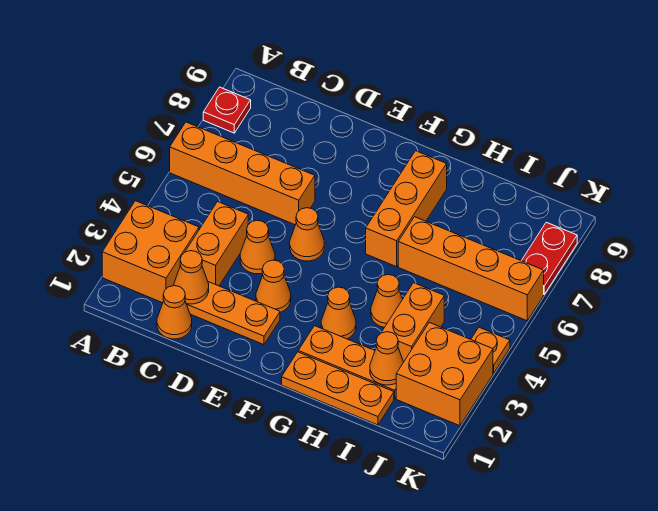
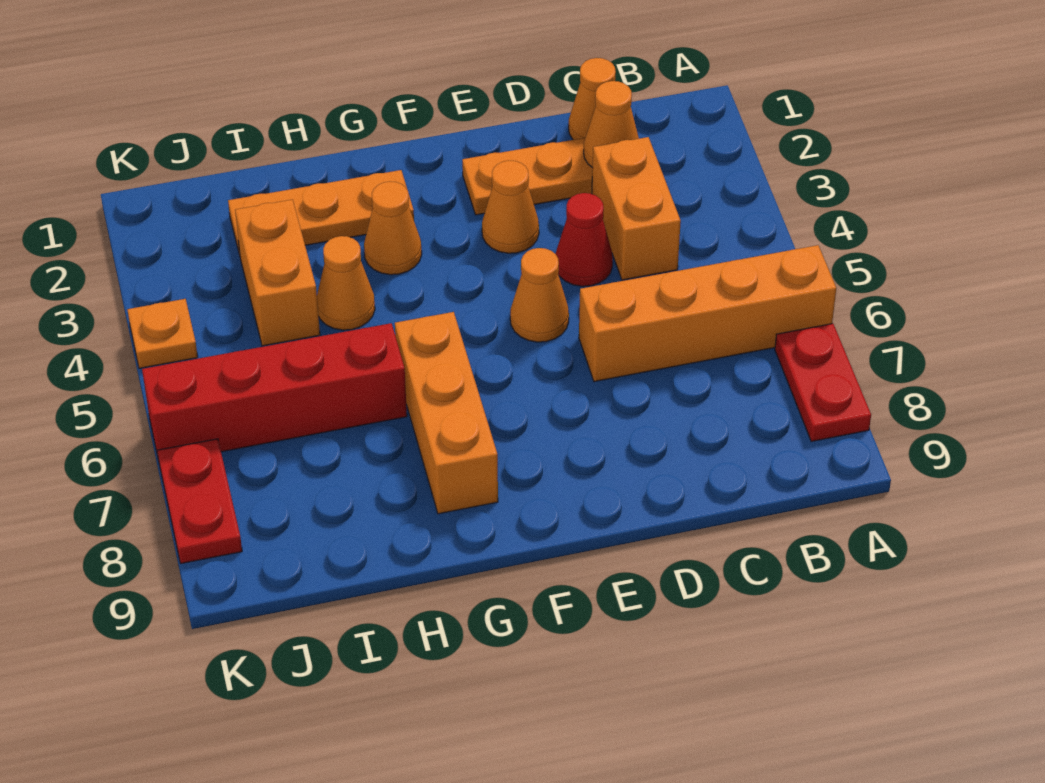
orange brick A2:B3 level 1 -> none
red plate A8 level 1 -> red plate A7:A8 level 1
orange cone D4 level 1 -> red cone D4 level 1
orange plate G1:I1 level 1 -> none
orange brick H6:K6 level 1 -> red brick H6:K6 level 1
orange cone I2 level 2 -> none
orange brick J2:K3 level 1 -> none

